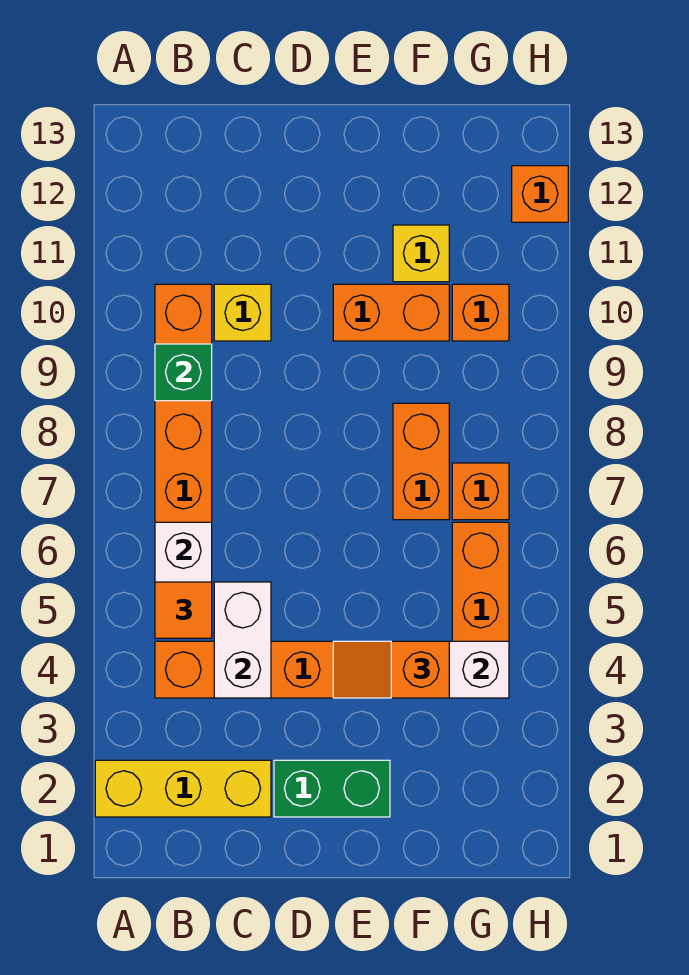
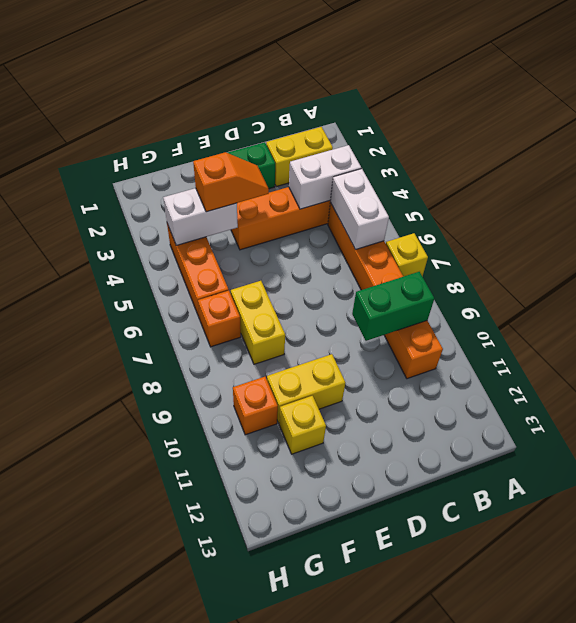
yellow brick A2:C2 level 1 -> yellow brick B2:C2 level 1
orange tile B5 level 3 -> none
green brick B9 level 2 -> green brick B9:C9 level 2
white brick C4:C5 level 2 -> white brick B4:C4 level 2
yellow brick C10 level 1 -> yellow brick A7 level 1
orange brick E10:F10 level 1 -> yellow brick E10:F10 level 1
orange brick F7:F8 level 1 -> yellow brick F7:F8 level 1
orange brick H12 level 1 -> none

